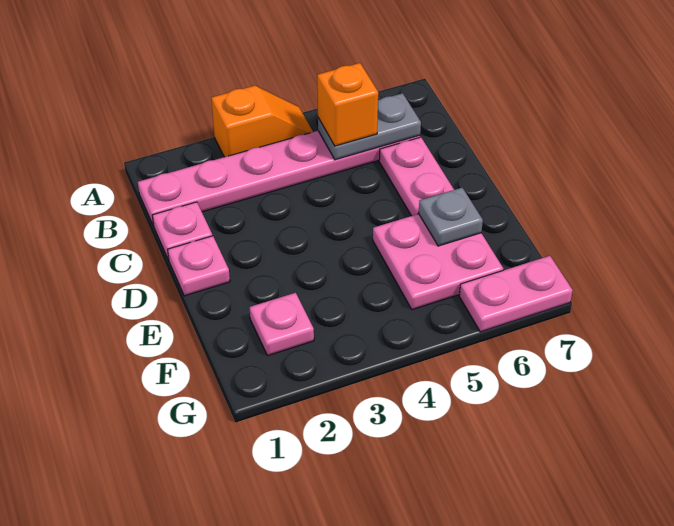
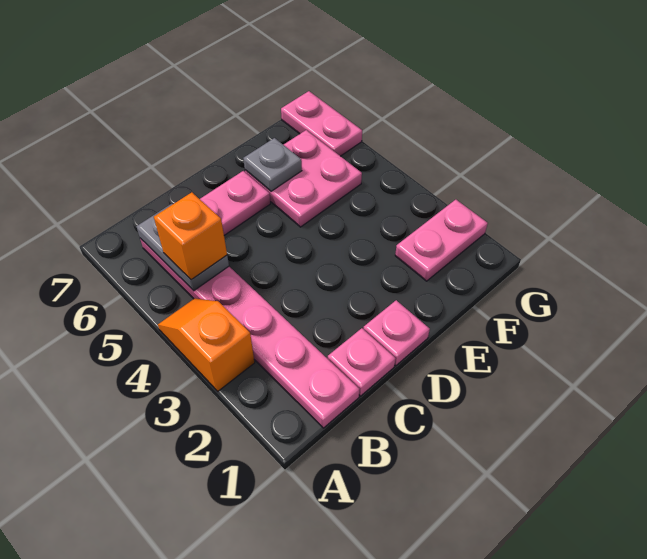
pink plate F2 level 1 -> pink plate F2:G2 level 1

